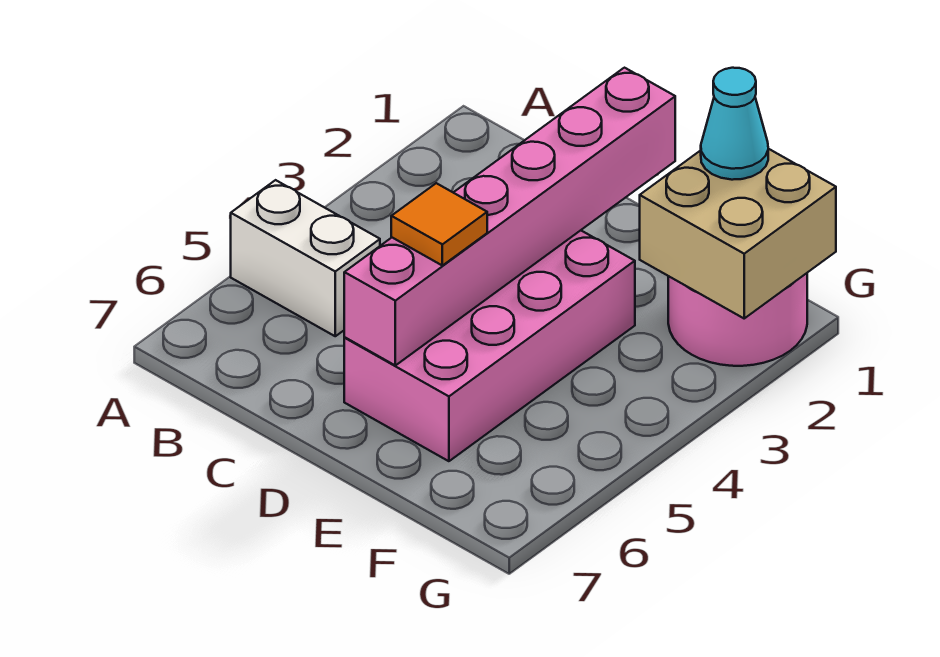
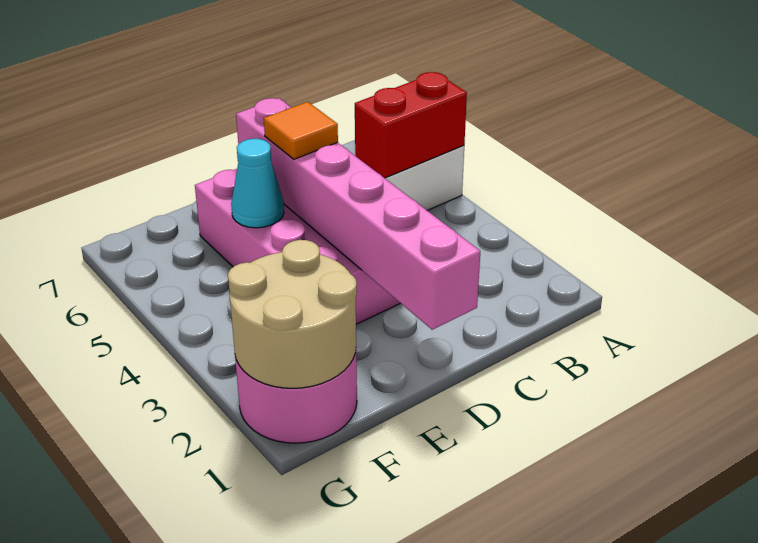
none -> red brick A5:B5 level 2
tan brick F1:G2 level 2 -> tan round brick F1:G2 level 2
cyan cone F1 level 3 -> cyan cone E5 level 2

